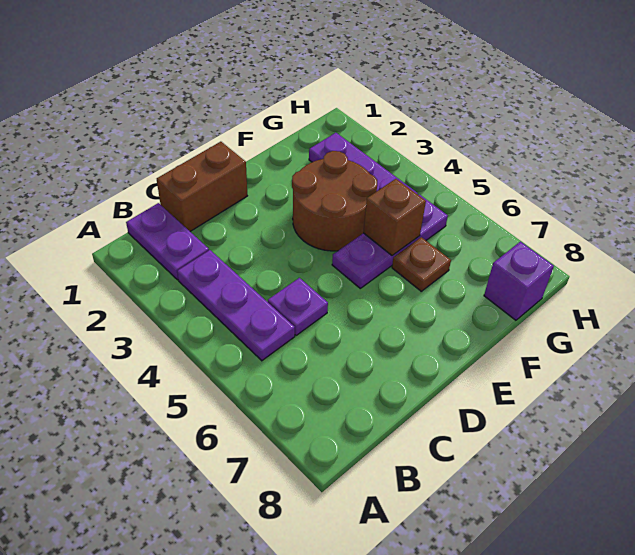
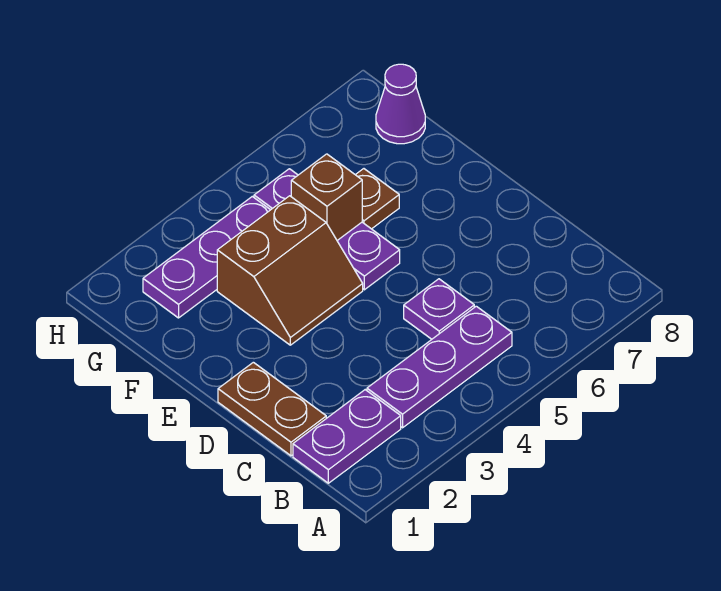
brown brick C1:D1 level 1 -> brown plate C1:D1 level 1
brown round brick E3:F4 level 1 -> brown slope E3:F4 level 1 top F
purple brick G8 level 1 -> purple cone G8 level 1

